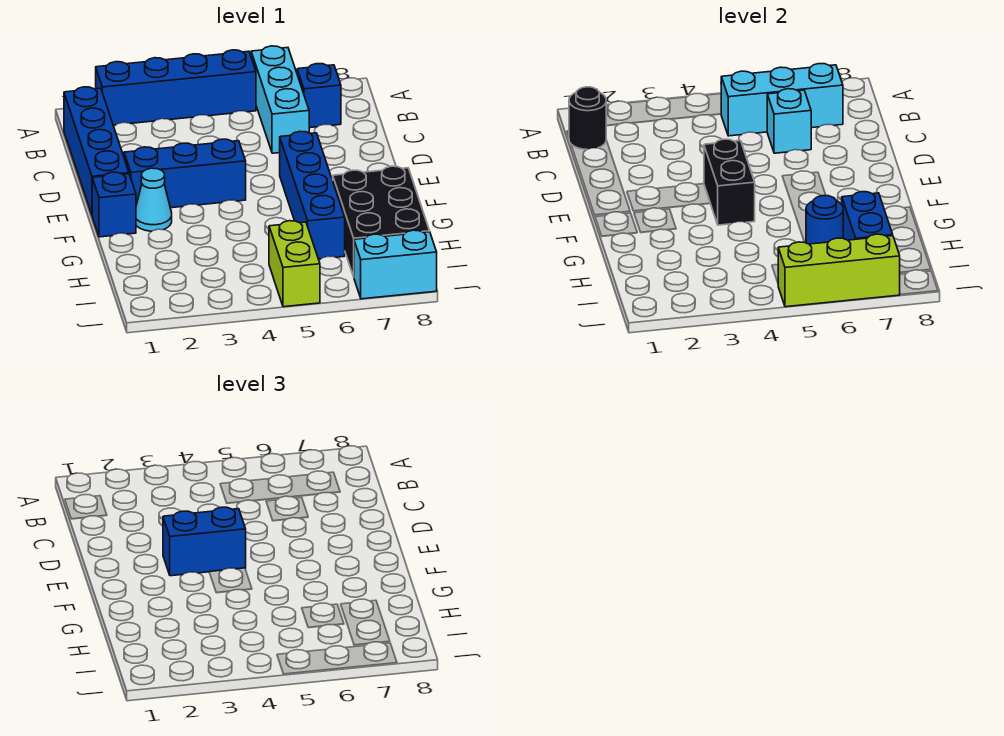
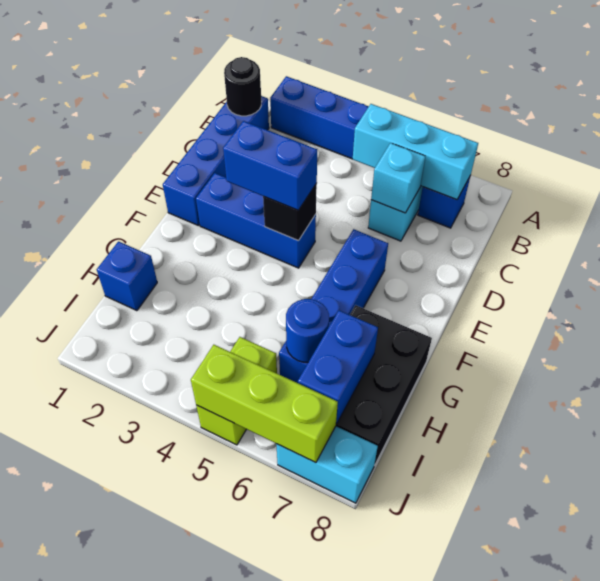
black brick E4:F4 level 2 -> black brick E4 level 2
blue brick F1 level 1 -> blue brick H1 level 1
cyan cone F2 level 1 -> none

